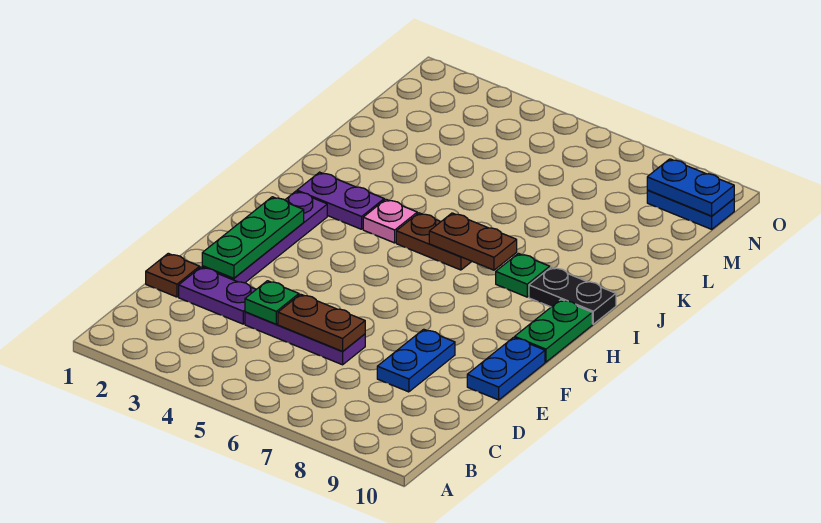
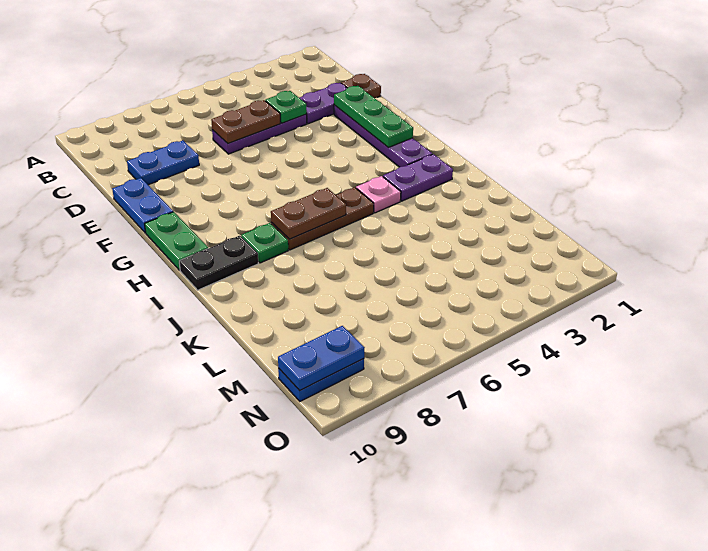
blue plate D8:E8 level 1 -> blue plate D8:D9 level 1
brown plate I5:I6 level 1 -> brown plate I5:I7 level 1

